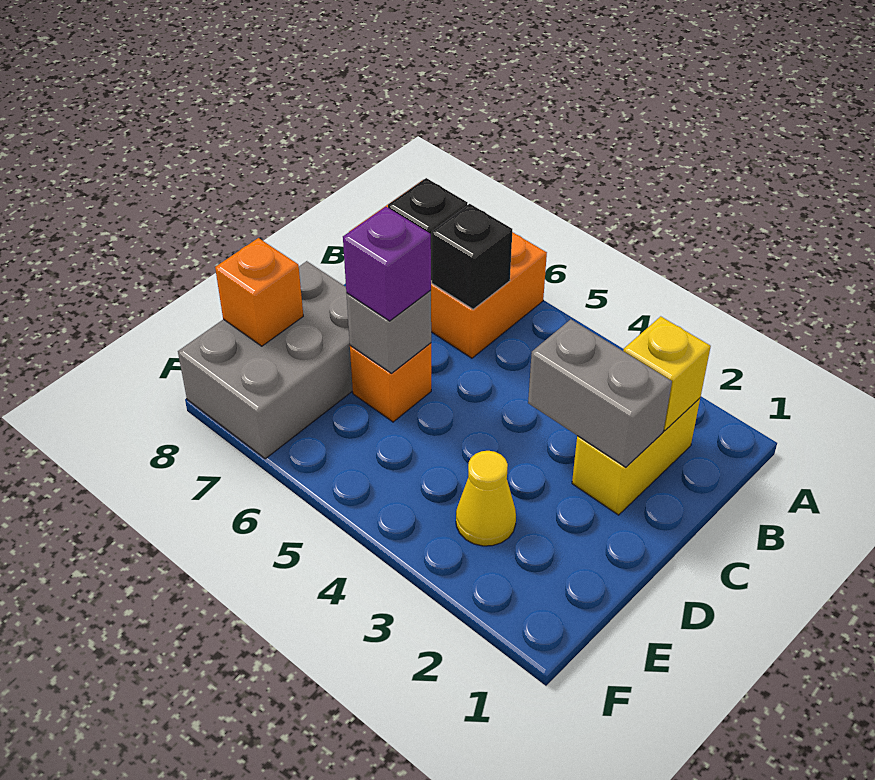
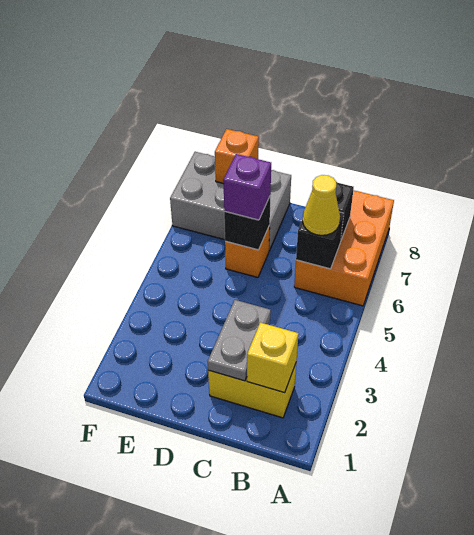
grey brick C2:C3 level 2 -> grey plate C2:C3 level 2
grey brick D6 level 2 -> black brick D6 level 2
yellow cone E3 level 1 -> yellow cone B6 level 3

